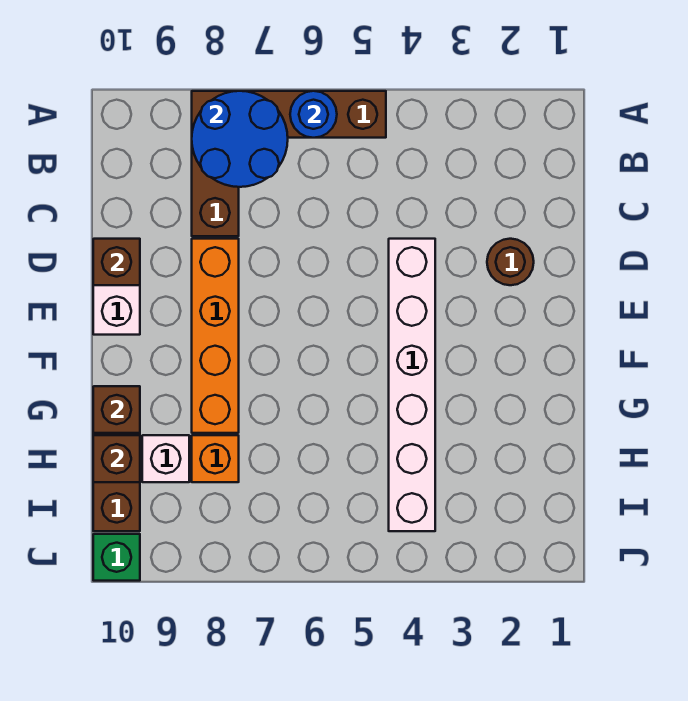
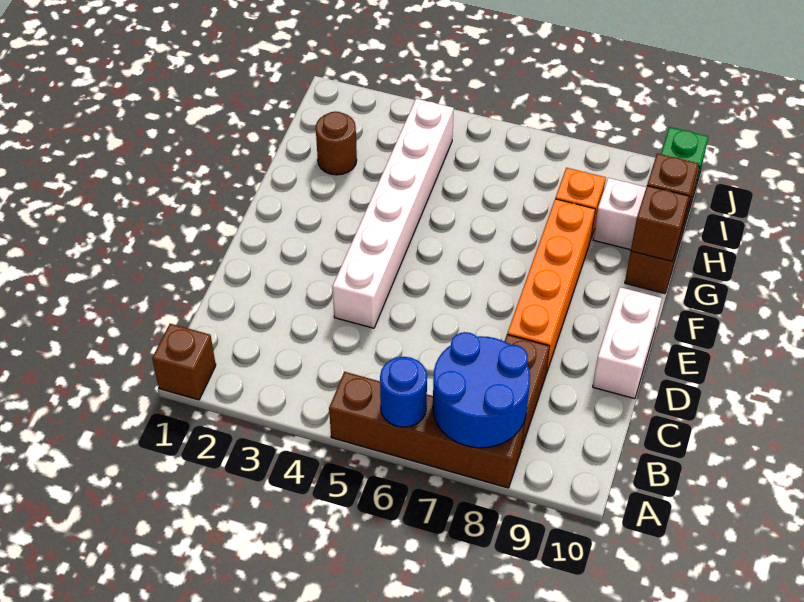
brown round brick D2 level 1 -> brown round brick H2 level 1
brown brick D10 level 2 -> brown brick A1 level 1

